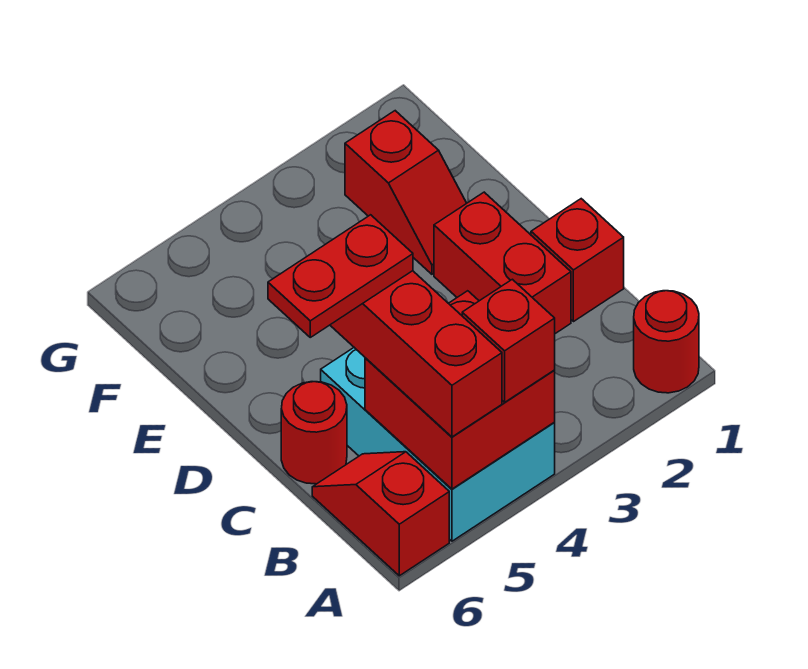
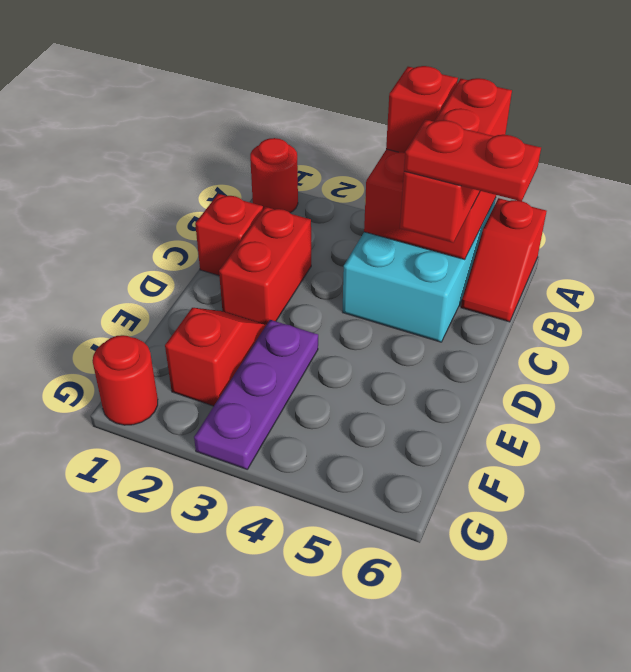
red round brick C6 level 1 -> red round brick G1 level 1
none -> purple plate E3:G3 level 1

